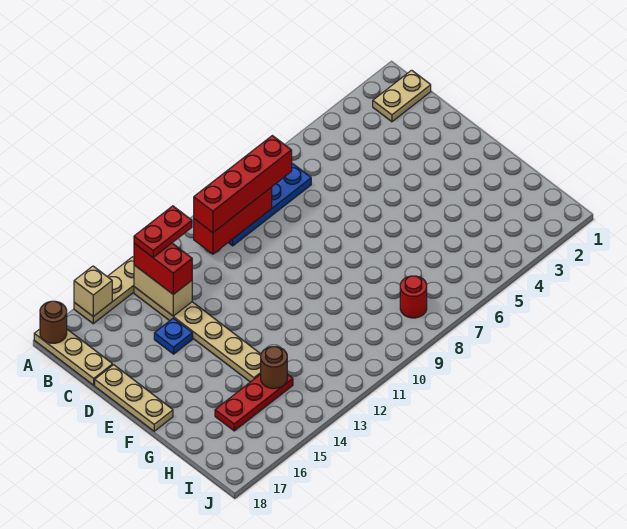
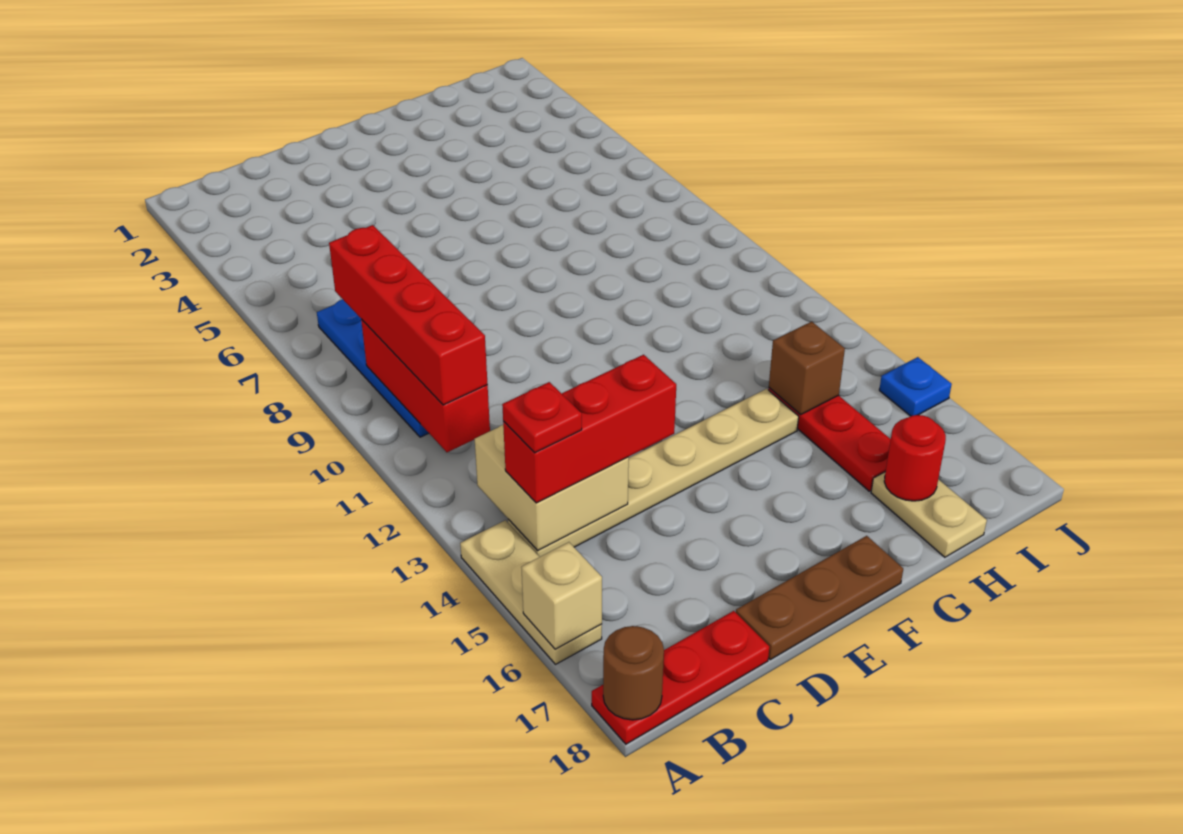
tan plate A18:C18 level 1 -> red plate A18:C18 level 1
tan plate B1:B2 level 1 -> tan plate H17:H18 level 1
red plate B13:B14 level 4 -> red plate B14 level 4
tan brick B14:C14 level 2 -> tan brick B13:C14 level 2
red brick B14:C14 level 3 -> red brick B14:D14 level 3
blue plate D15 level 1 -> blue plate J15 level 1
tan plate D18:F18 level 1 -> brown plate D18:F18 level 1
brown round brick H14 level 2 -> brown brick H14 level 2
red round brick I8 level 1 -> red round brick H17 level 2

